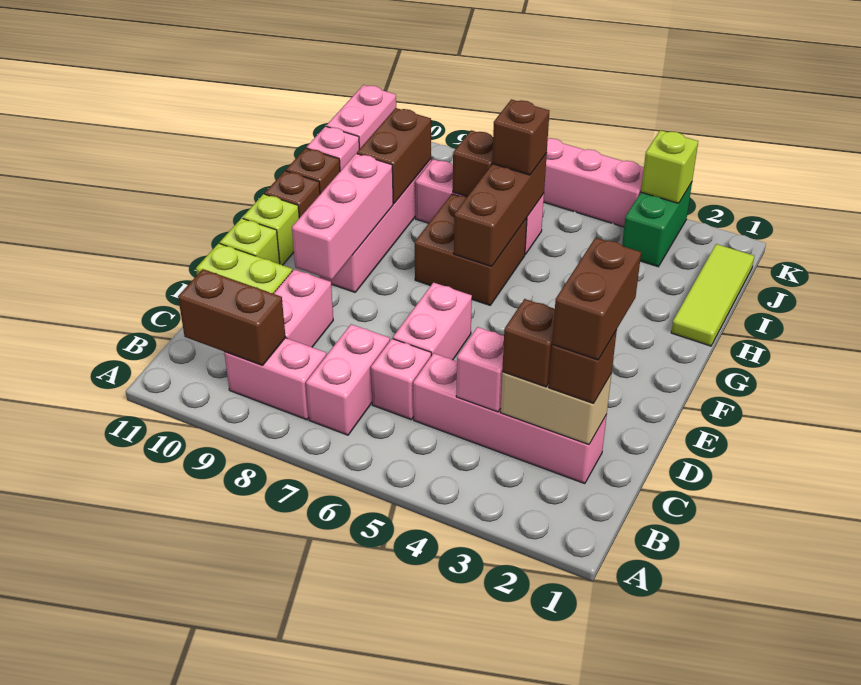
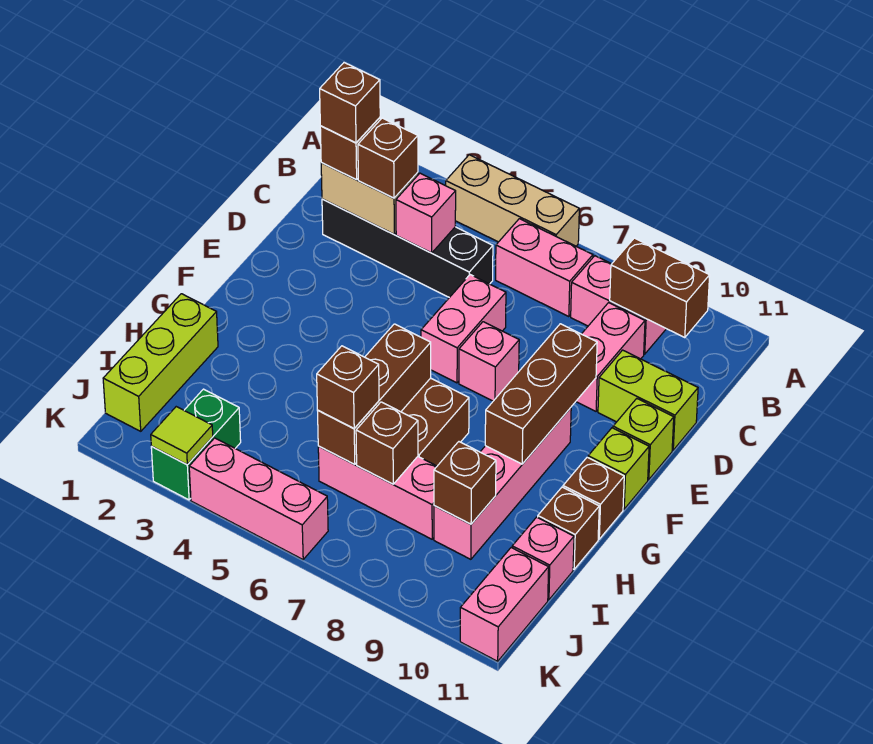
none -> tan brick A4:A6 level 1
pink brick B7:C7 level 1 -> pink brick B6:B7 level 1
pink brick C2:C5 level 1 -> black brick C2:C5 level 1
brown brick C2:D2 level 4 -> brown brick C2 level 4
pink brick C6 level 1 -> pink brick E7 level 1
pink brick E9:G9 level 2 -> brown brick E9:G9 level 2
lime tile H1:J1 level 1 -> lime brick H1:J1 level 1
brown brick H9:I9 level 2 -> brown brick I9 level 2
lime brick K3 level 2 -> lime tile K3 level 2

